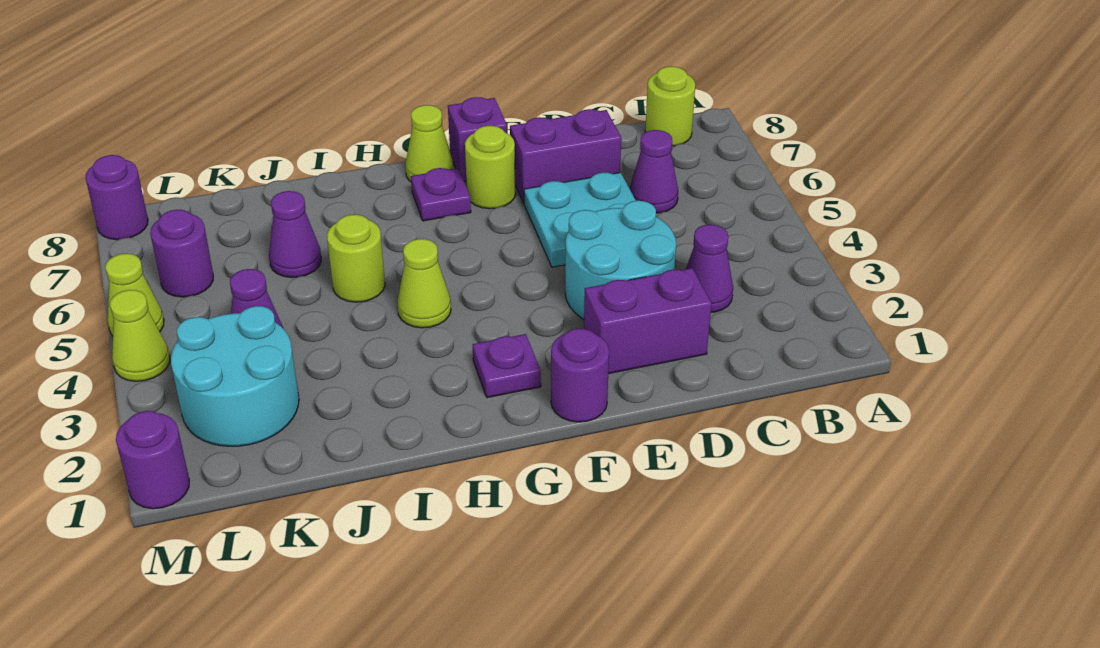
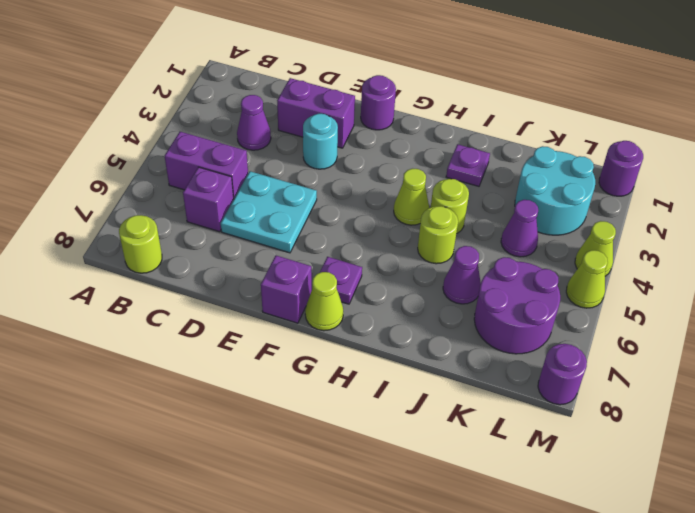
purple cone C6 level 1 -> purple brick C6 level 1
cyan round brick D3:E4 level 1 -> cyan round brick E3 level 1
purple brick D7:E7 level 1 -> purple brick B5:C5 level 1
lime round brick F7 level 1 -> lime round brick I4 level 1
purple plate G2 level 1 -> purple plate I2 level 1
purple round brick L6 level 1 -> purple round brick K6:L7 level 1

